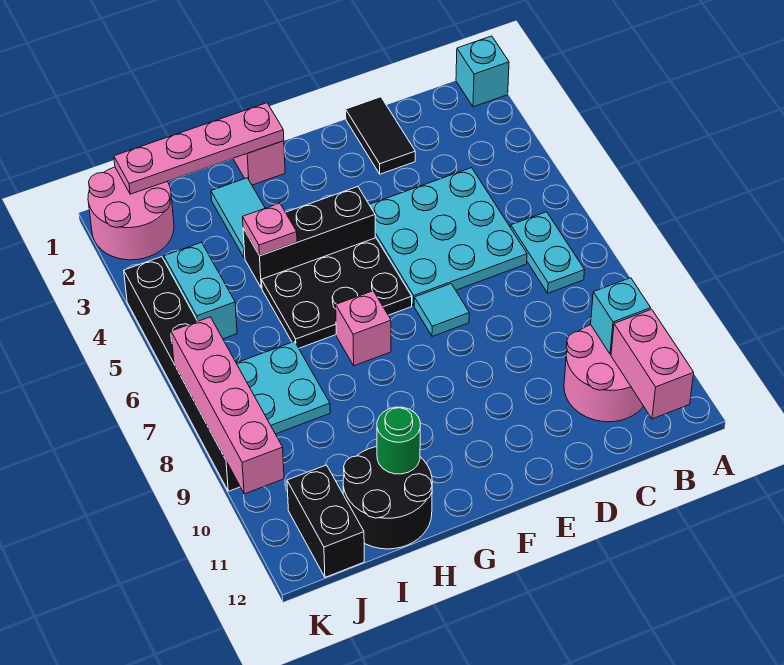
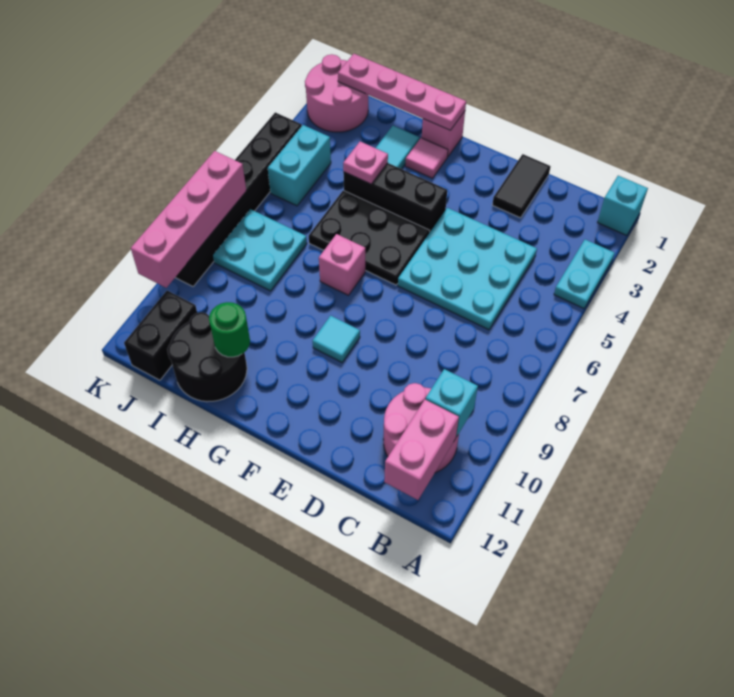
cyan plate B6:B7 level 1 -> cyan plate A3:A4 level 1
cyan tile E7 level 1 -> cyan tile F9 level 1
none -> pink tile G2 level 1

